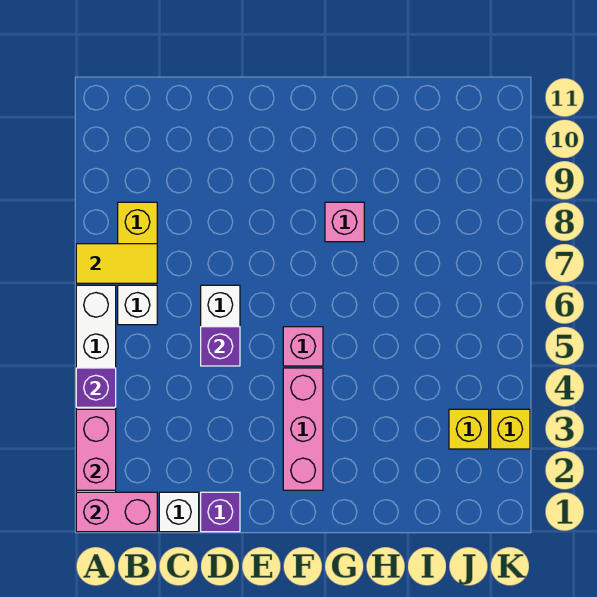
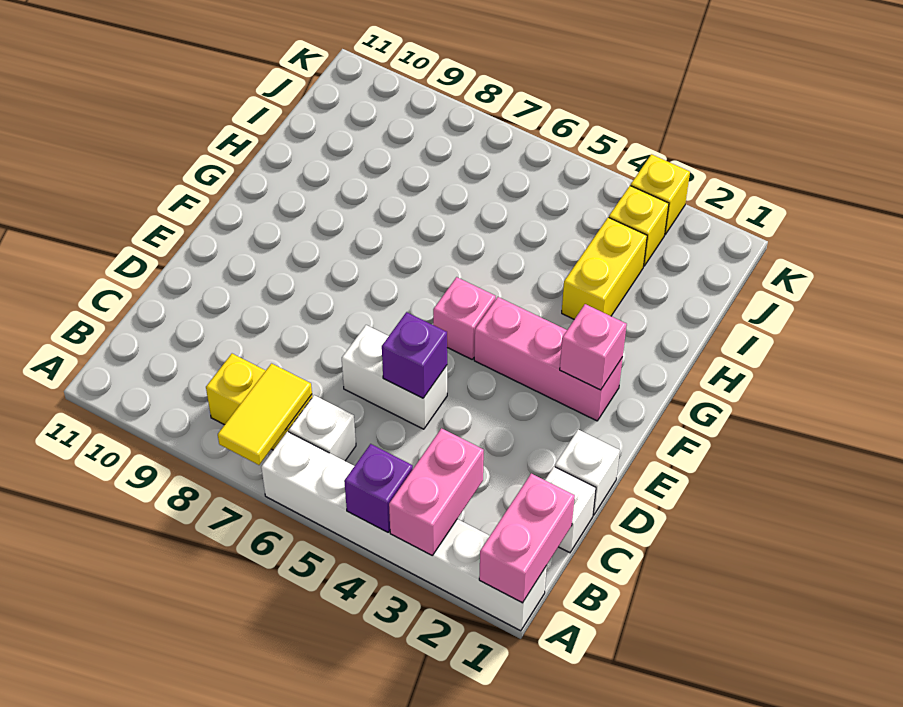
pink brick A2:A3 level 2 -> pink brick A3:B3 level 2
purple brick D1 level 1 -> white brick D1 level 1
pink brick G8 level 1 -> pink brick F2 level 2
none -> yellow brick H3:I3 level 1

